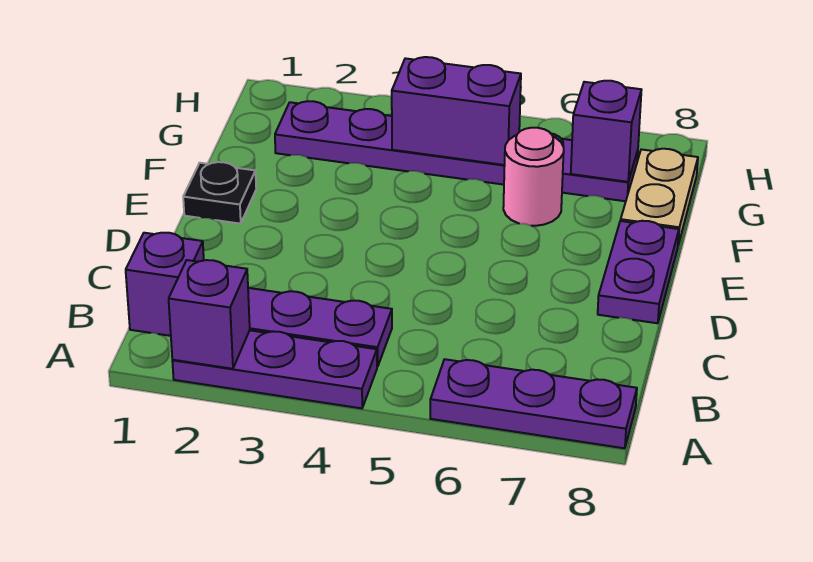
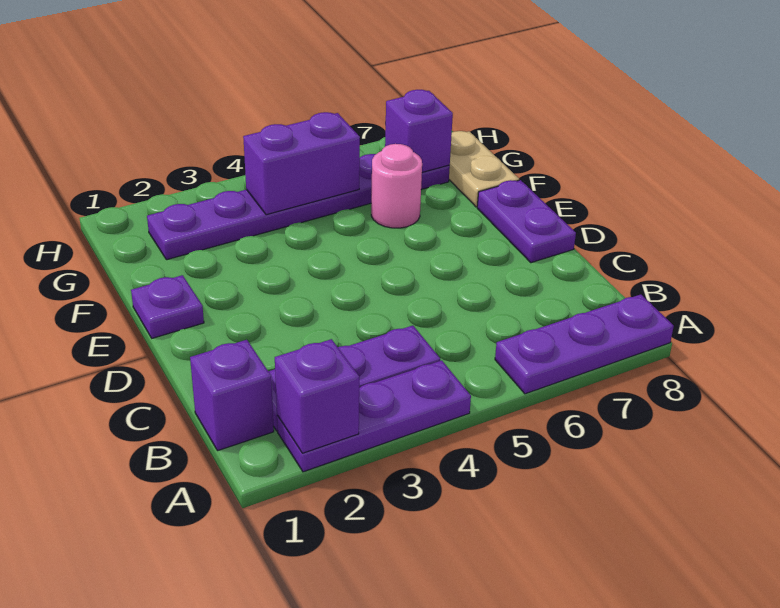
black plate E1 level 1 -> purple plate E1 level 1

